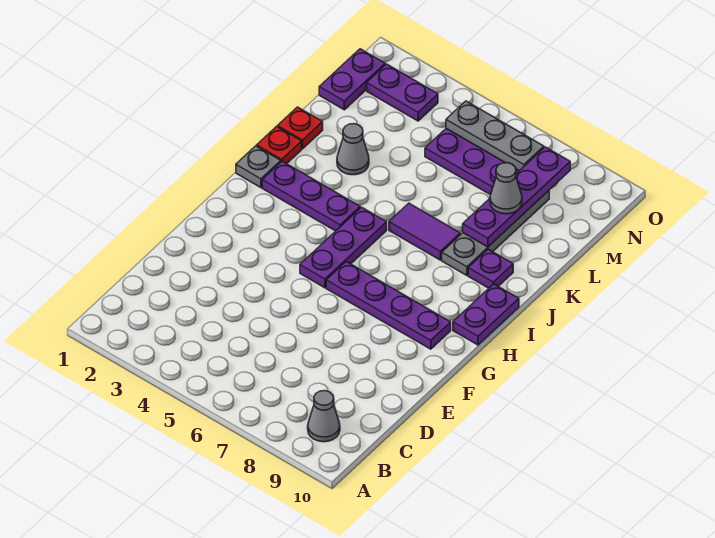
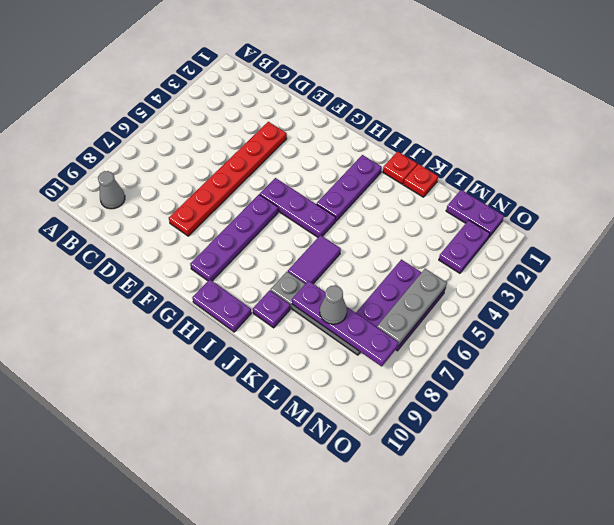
none -> red plate E3:E8 level 1
grey plate I1 level 1 -> none
grey cone K3 level 1 -> none

